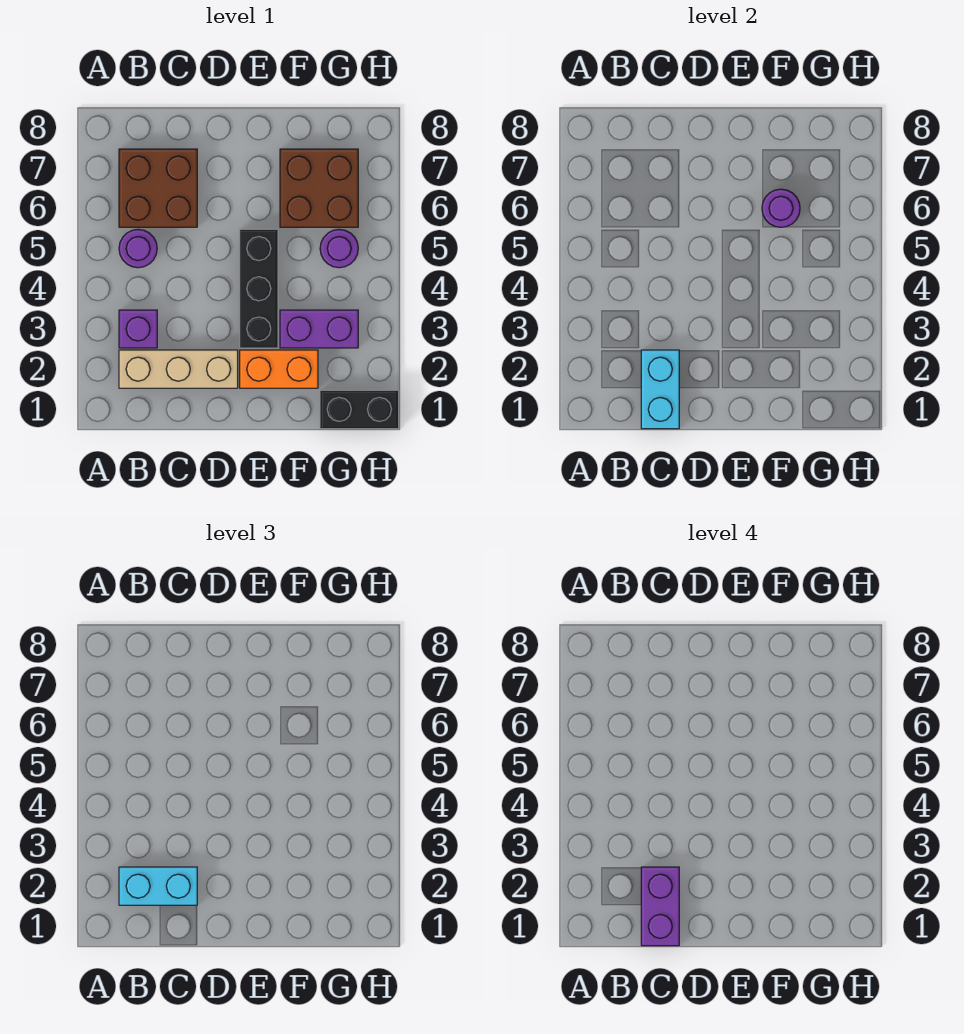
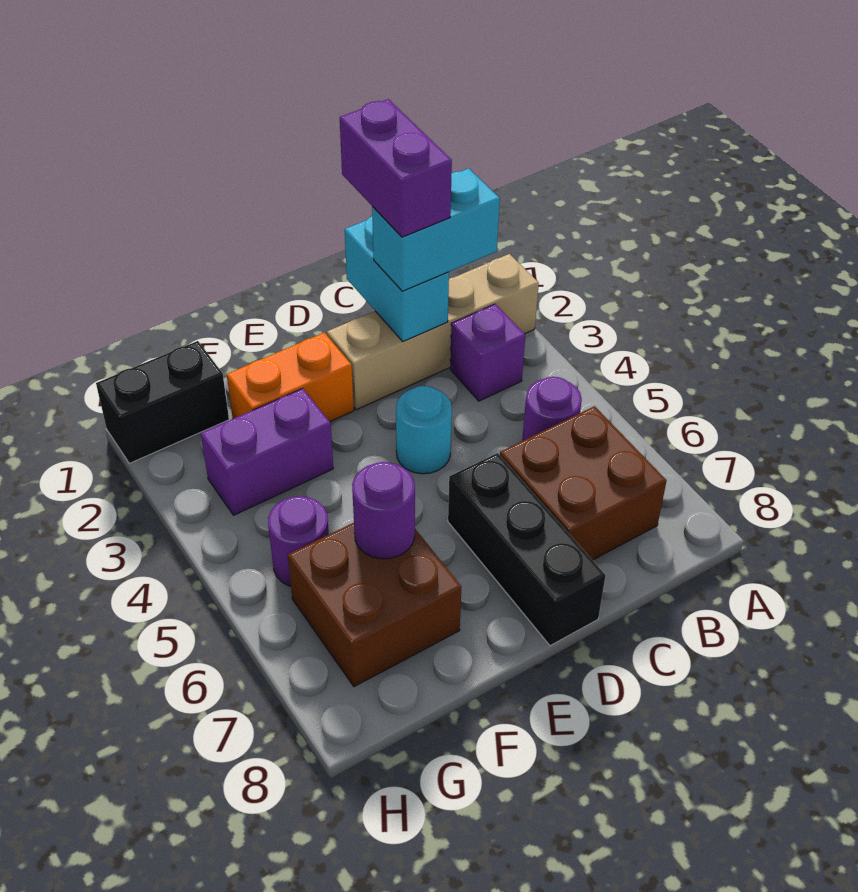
tan brick B2:D2 level 1 -> tan brick A2:D2 level 1
none -> cyan round brick D4 level 1
black brick E3:E5 level 1 -> black brick D6:D8 level 1

